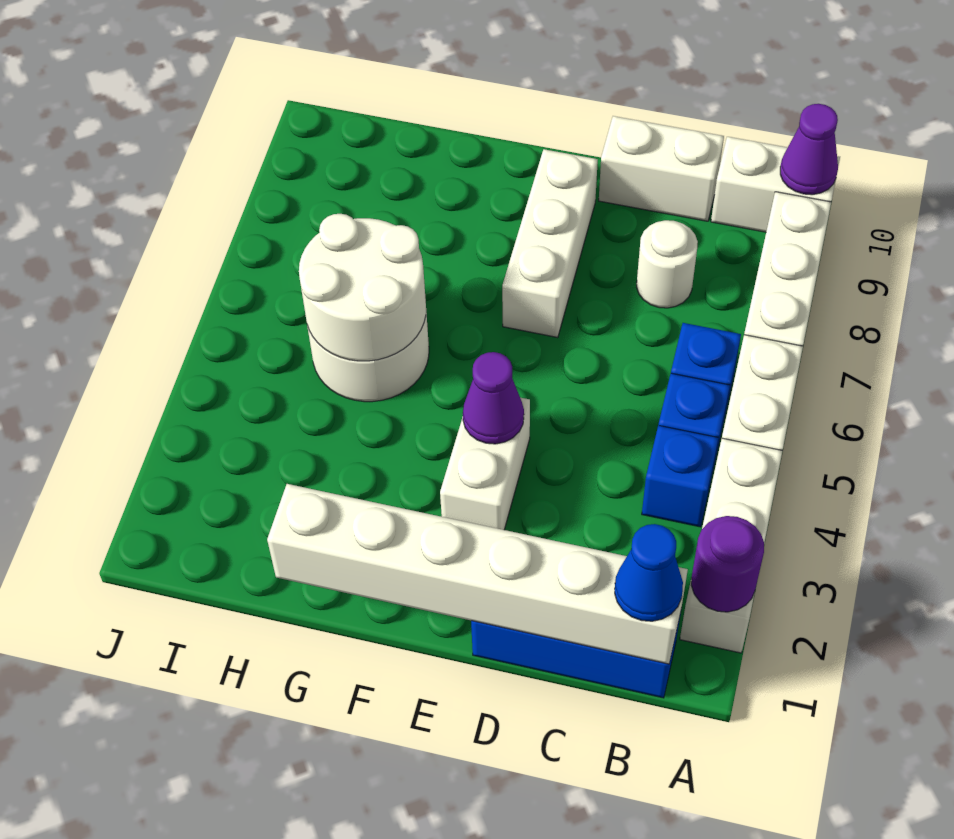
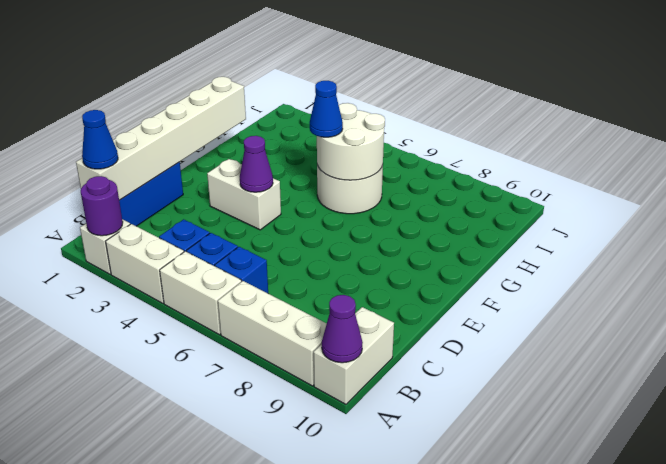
white round brick C8 level 1 -> none
white brick C10:D10 level 1 -> none
white brick E7:E9 level 1 -> none
none -> blue cone G5 level 3

